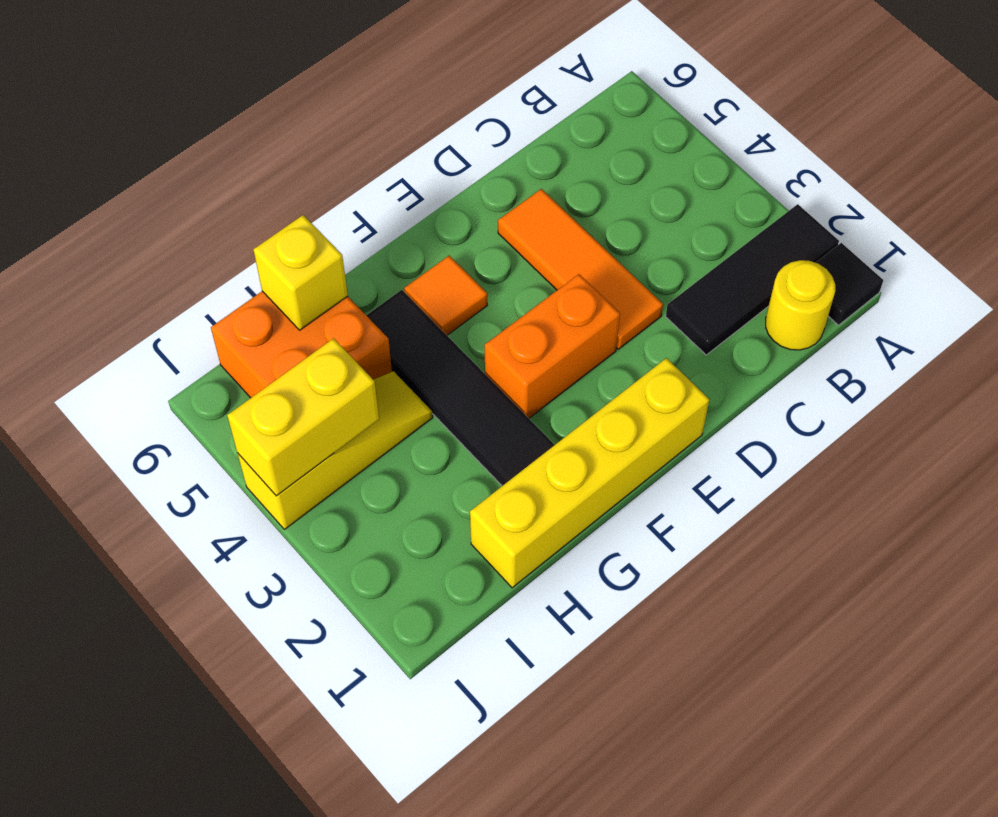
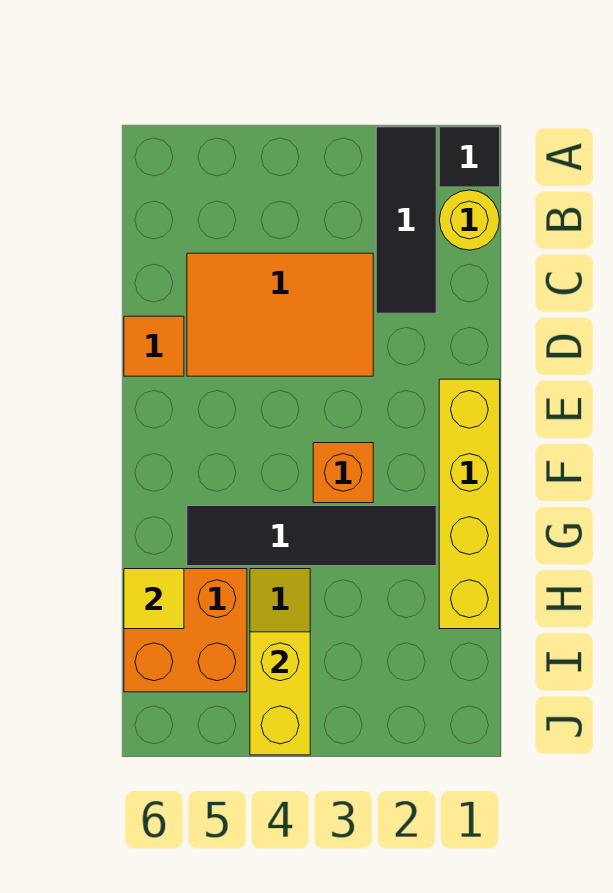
orange tile D3:D5 level 1 -> orange tile C3:D5 level 1
orange brick E3:F3 level 1 -> orange brick F3 level 1
orange tile F5 level 1 -> orange tile D6 level 1
yellow brick H6 level 2 -> yellow tile H6 level 2

